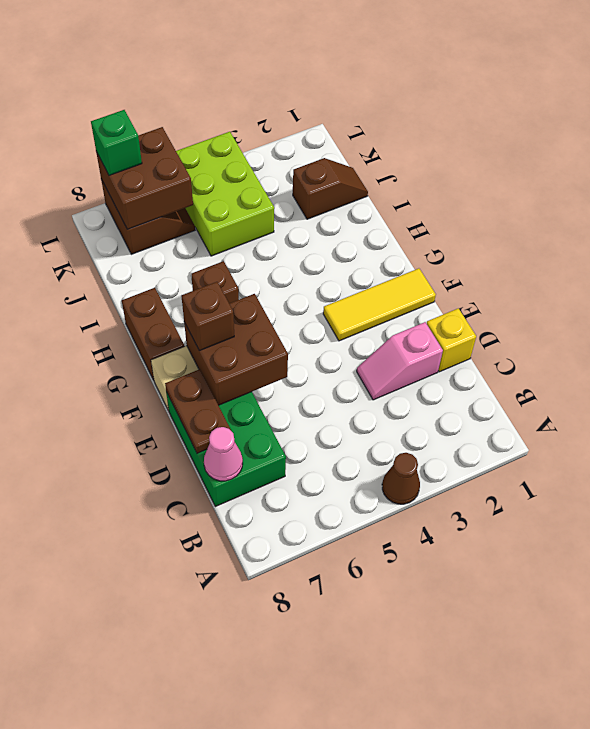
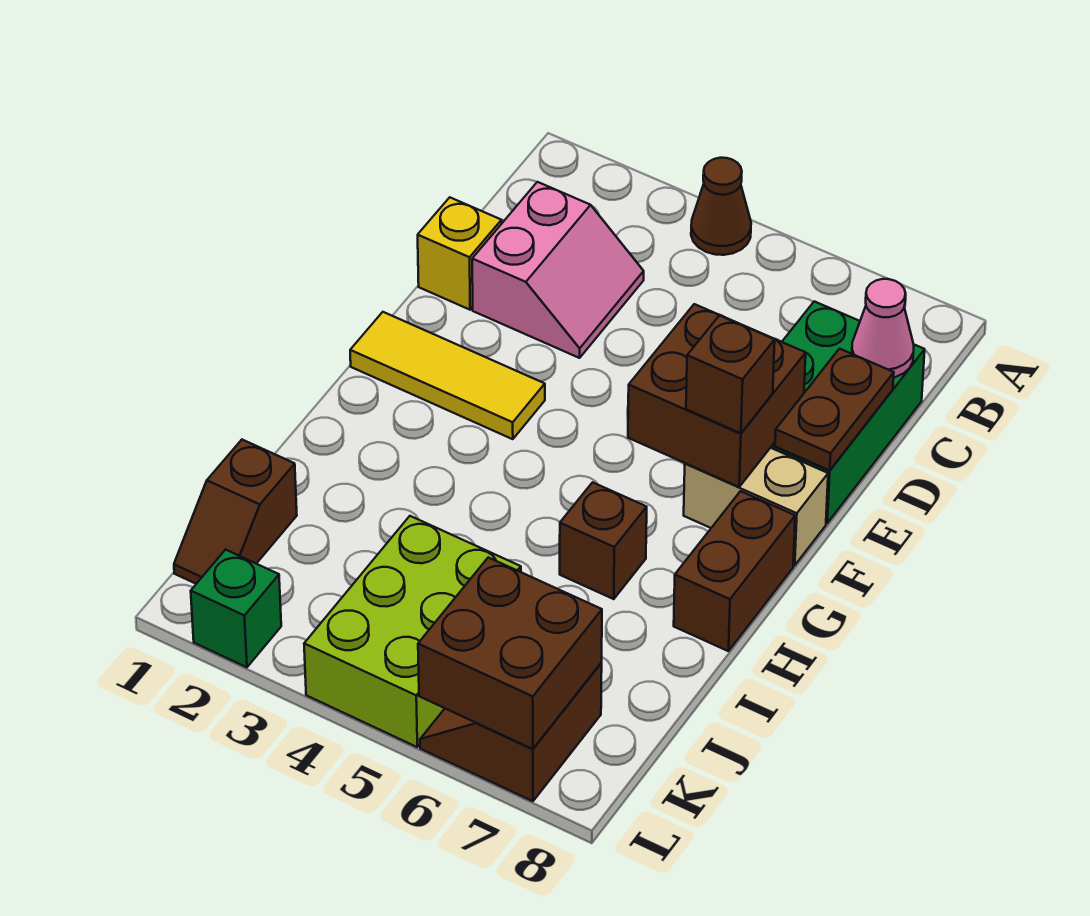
pink slope D2:D3 level 1 top 2 -> pink slope C2:D3 level 1 top 2
brown slope J1:J2 level 1 top 2 -> brown slope J1:K1 level 1 top J
green brick L7 level 3 -> green brick L2 level 1

